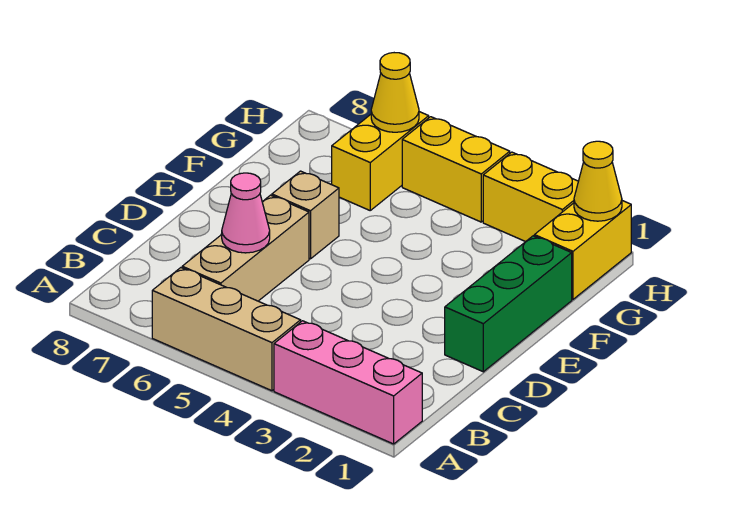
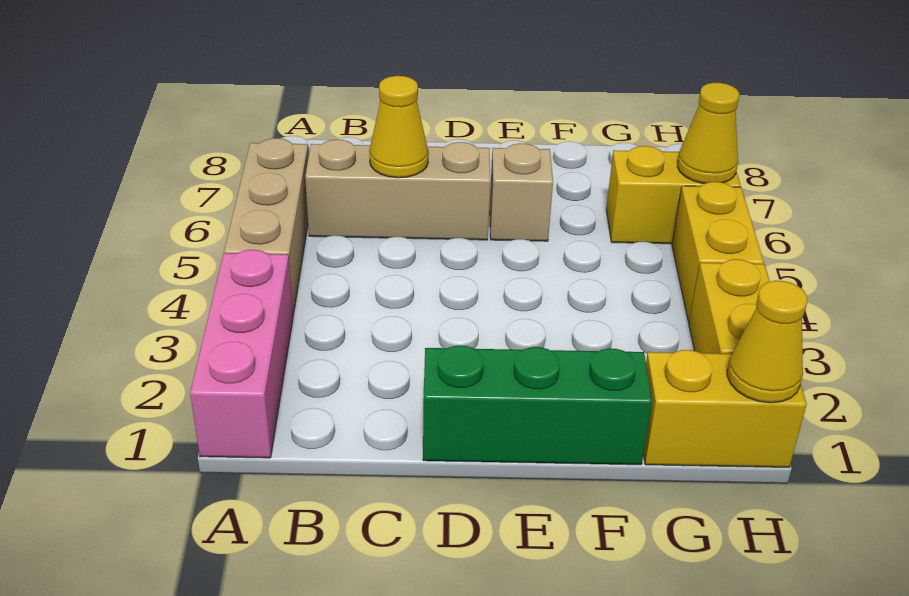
pink cone C6 level 2 -> yellow cone C6 level 2

